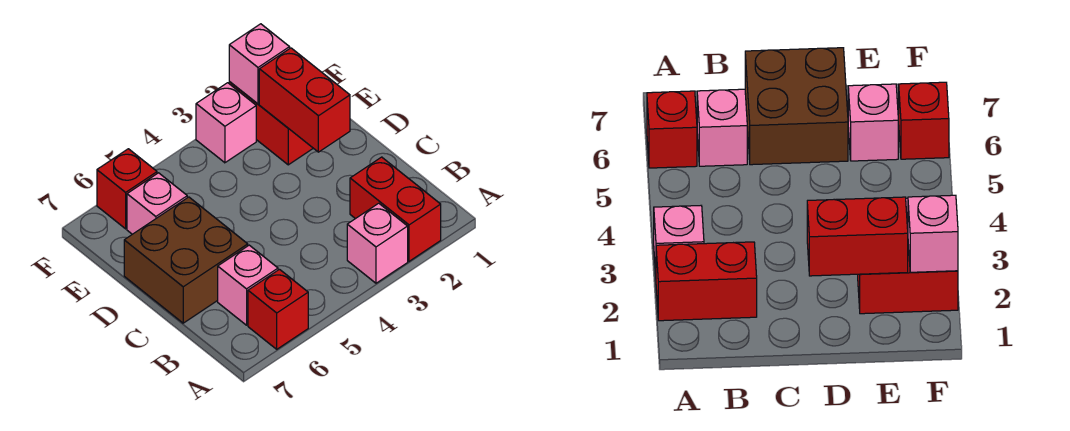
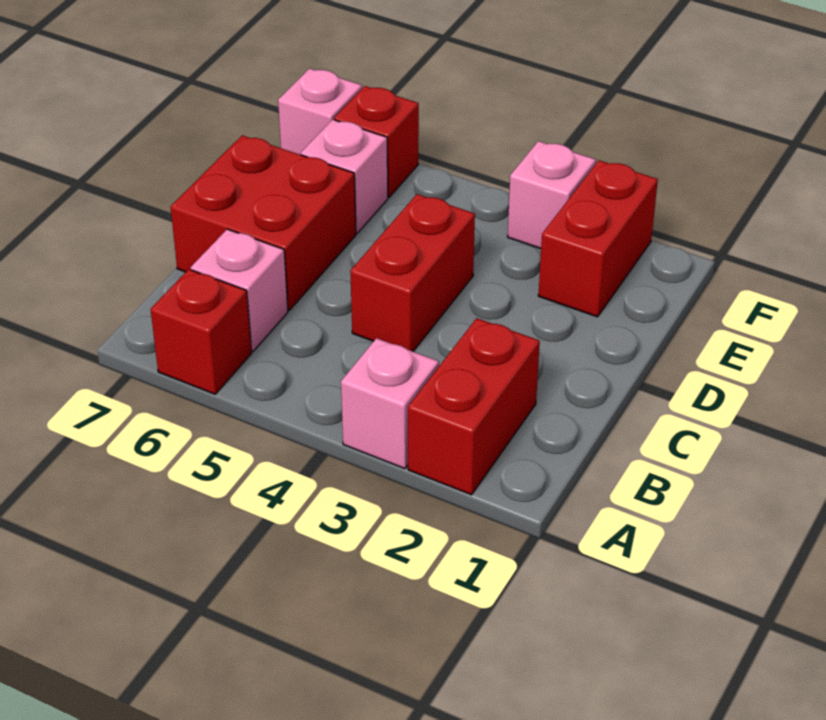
brown brick C6:D7 level 1 -> red brick C6:D7 level 1
red brick D2:E2 level 2 -> red brick C4:D4 level 1
pink brick F2 level 2 -> pink brick F7 level 1

